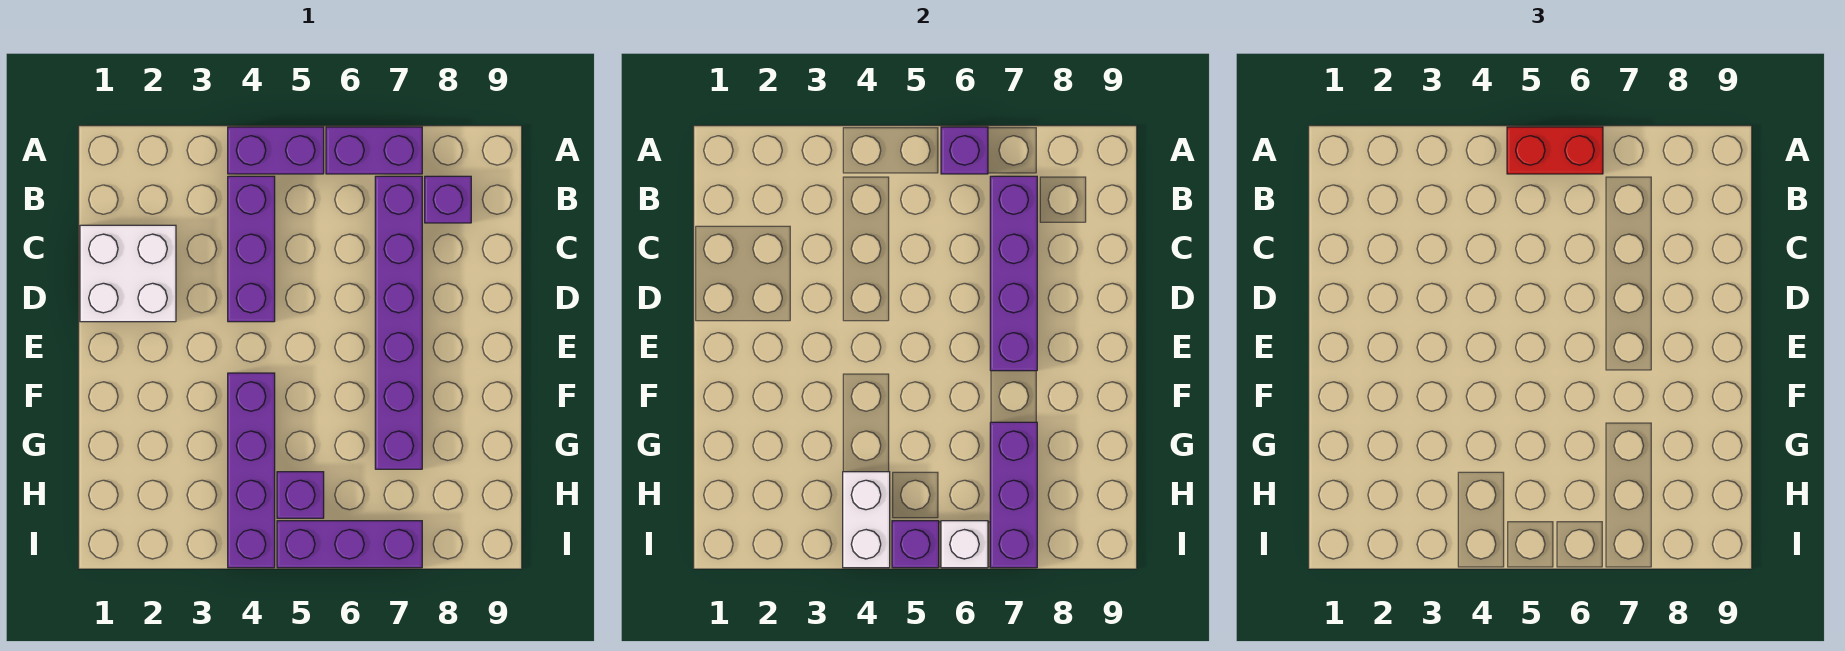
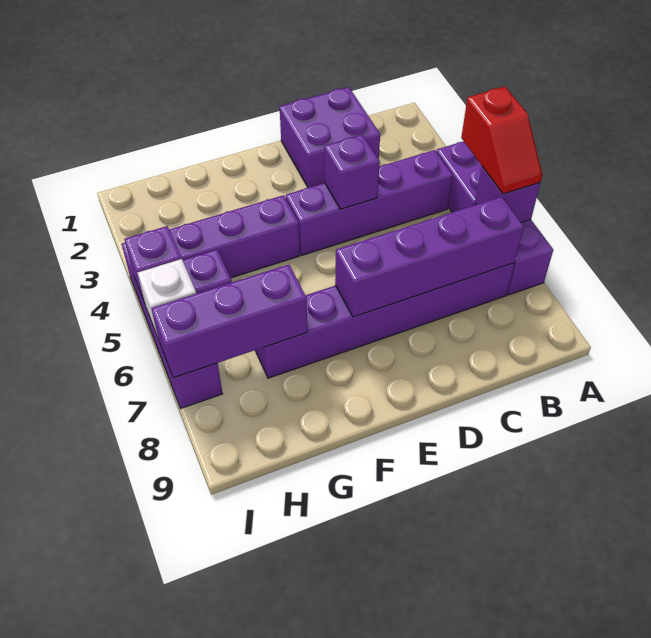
red brick A5:A6 level 3 -> red slope A5:A6 level 3 top 5
purple brick B4:D4 level 1 -> purple brick B4:E4 level 1
purple brick B8 level 1 -> purple brick D4 level 2
white brick C1:D2 level 1 -> purple brick C1:D2 level 1
white brick H4:I4 level 2 -> none

